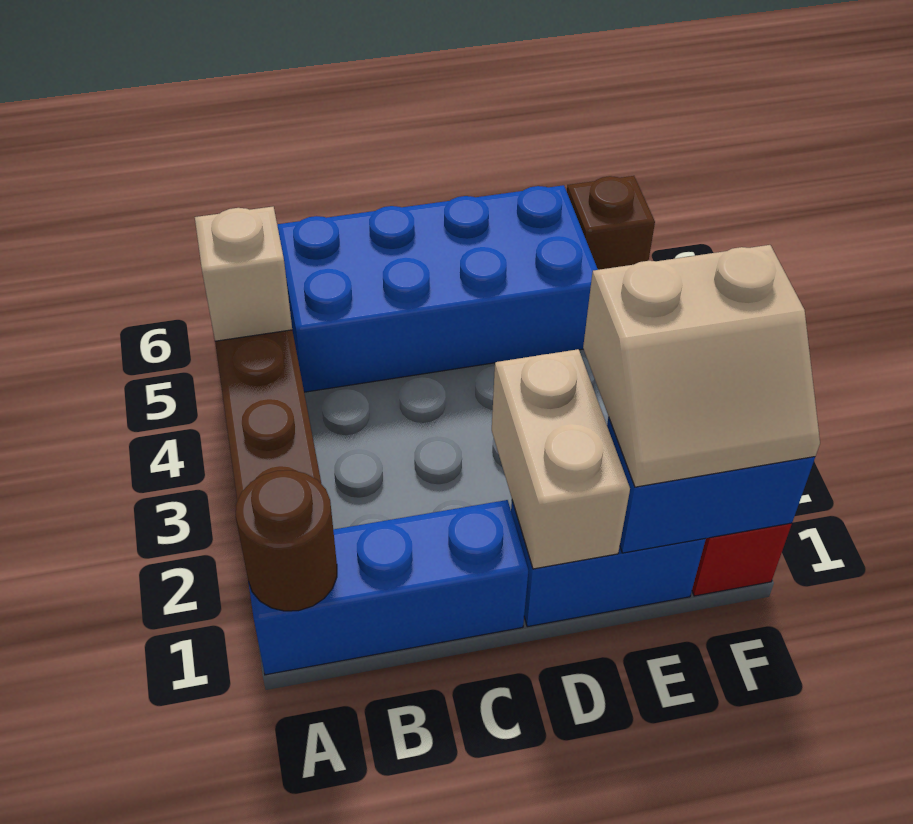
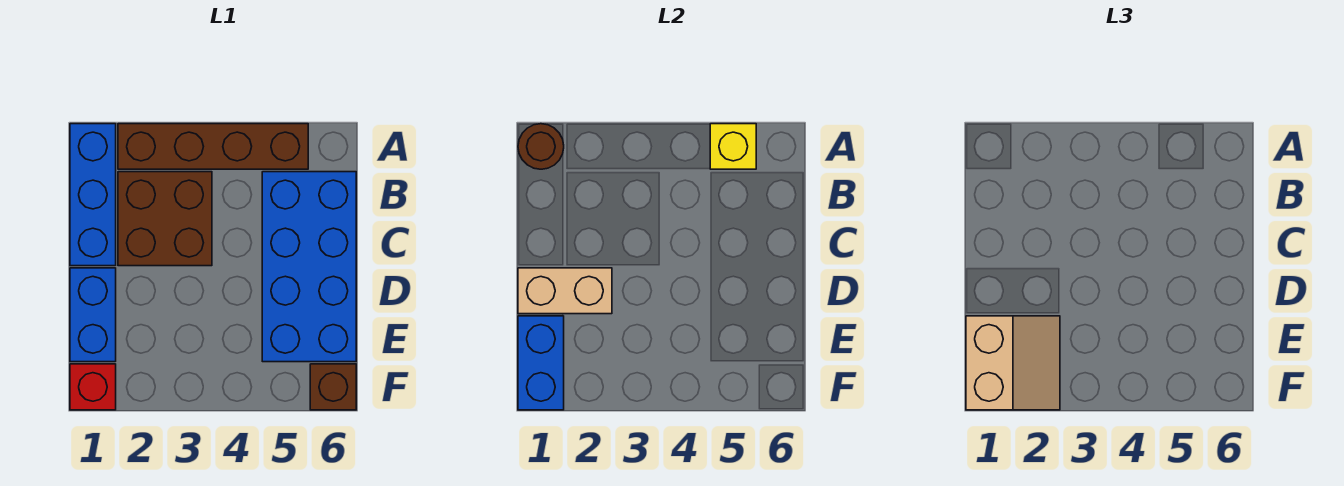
tan brick A5 level 2 -> yellow brick A5 level 2
none -> brown brick B2:C3 level 1
tan slope E1:F2 level 3 top 2 -> tan slope E1:F2 level 3 top 1

